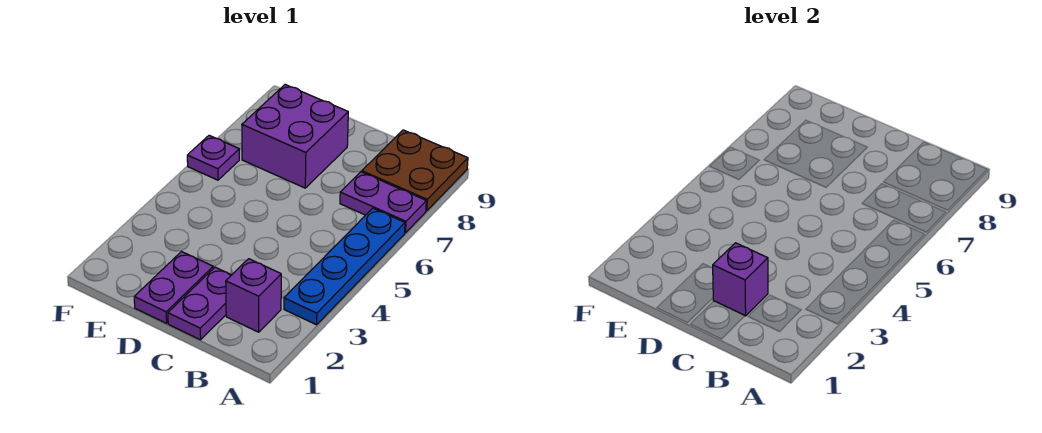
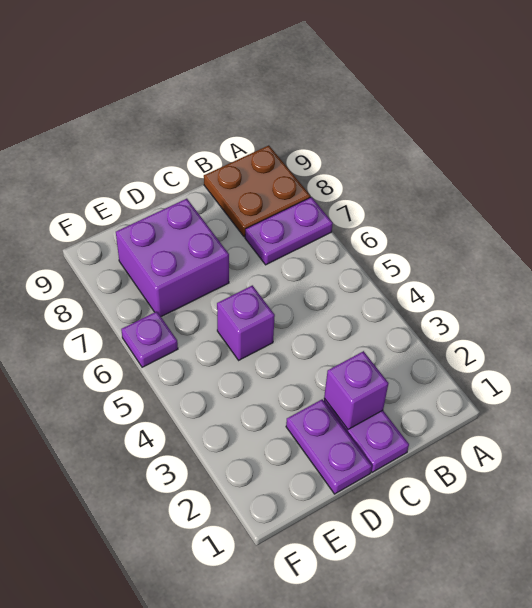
blue plate A3:A6 level 1 -> none
purple brick B2 level 1 -> purple brick D5 level 1

